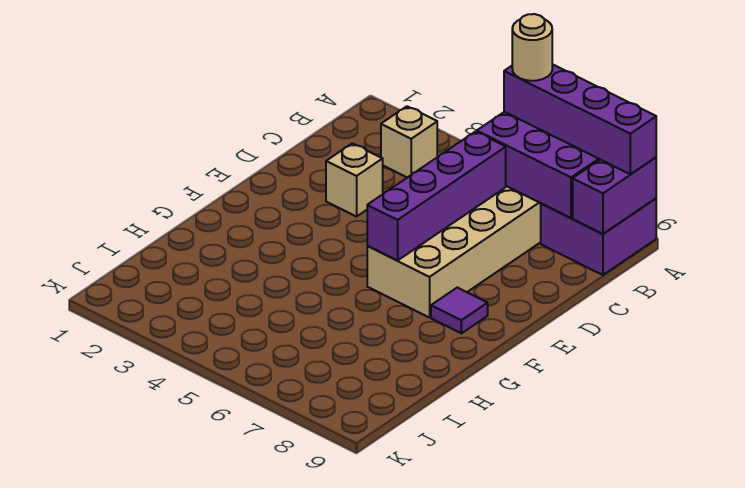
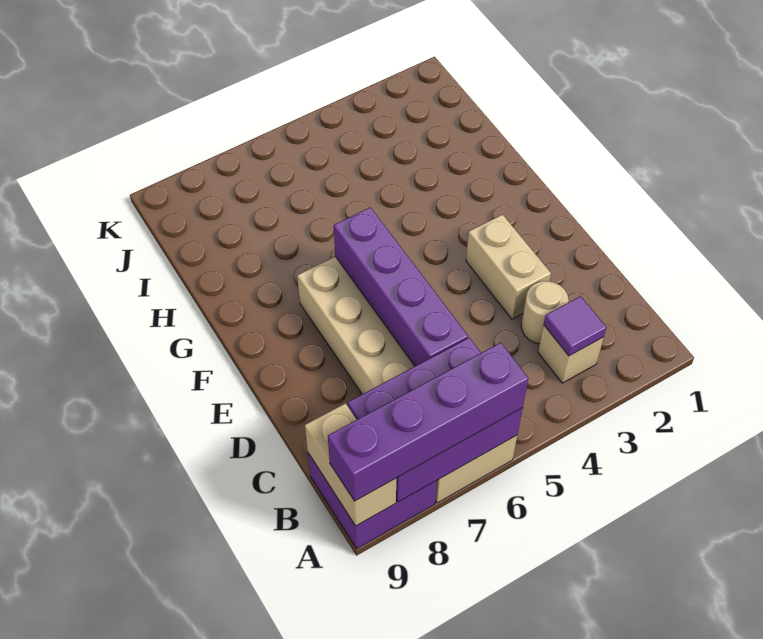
tan round brick A6 level 4 -> tan round brick C3 level 1
purple brick A9:B9 level 2 -> tan brick A9:B9 level 2
tan brick D3 level 1 -> tan brick D3:E3 level 1
purple tile F8 level 1 -> purple tile B3 level 2

